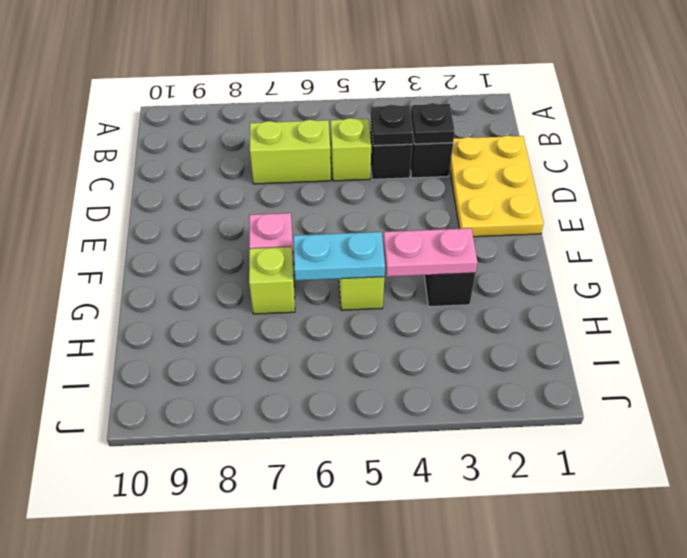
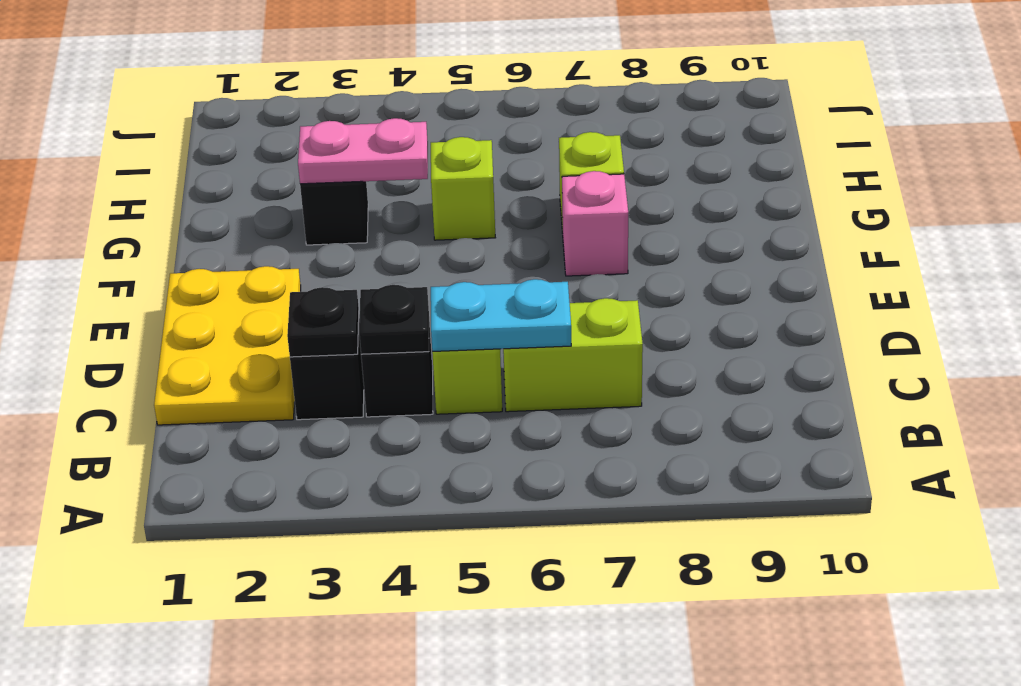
cyan plate G5:G6 level 2 -> cyan plate C5:C6 level 2

